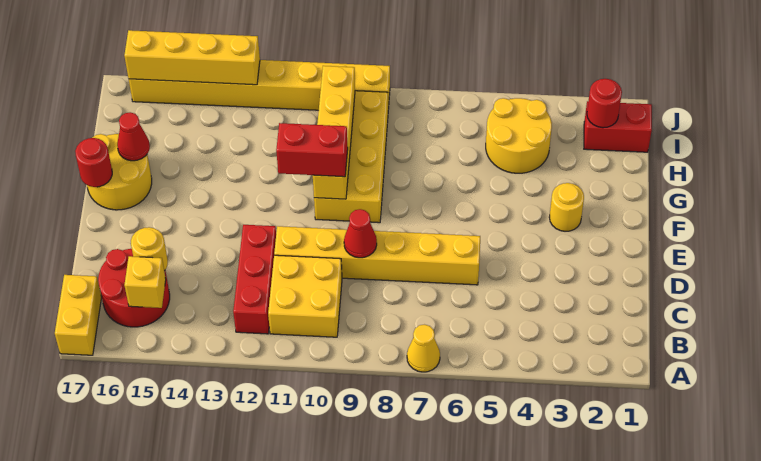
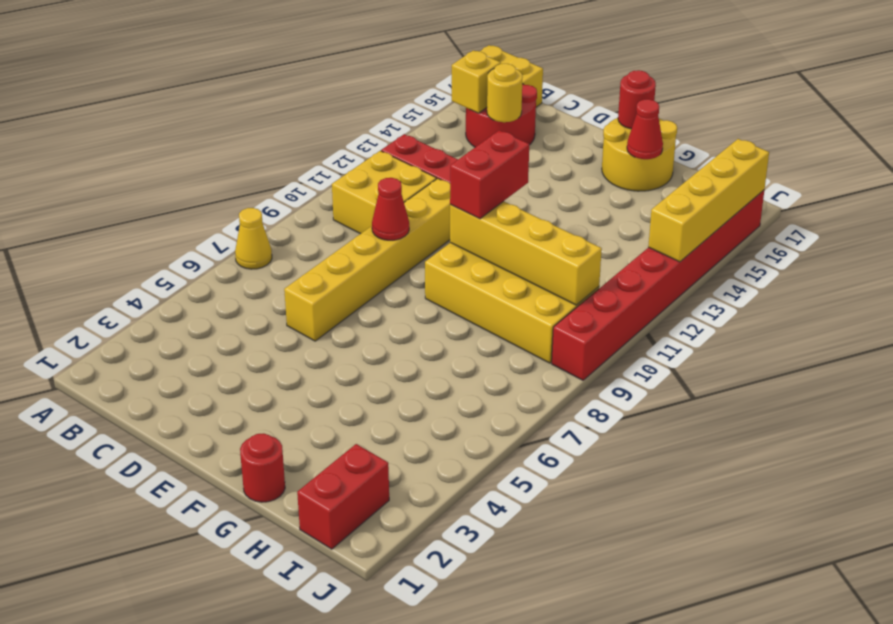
yellow round brick F3 level 1 -> none
yellow round brick H4:I5 level 1 -> none
red round brick I2 level 2 -> red round brick G1 level 1
yellow brick J9:J16 level 1 -> red brick J9:J16 level 1

